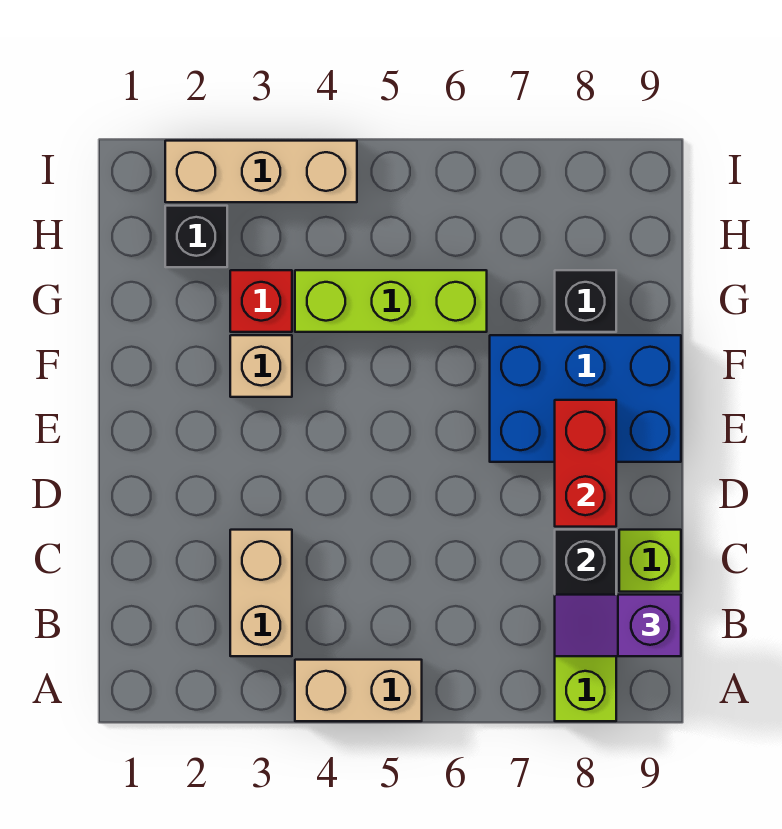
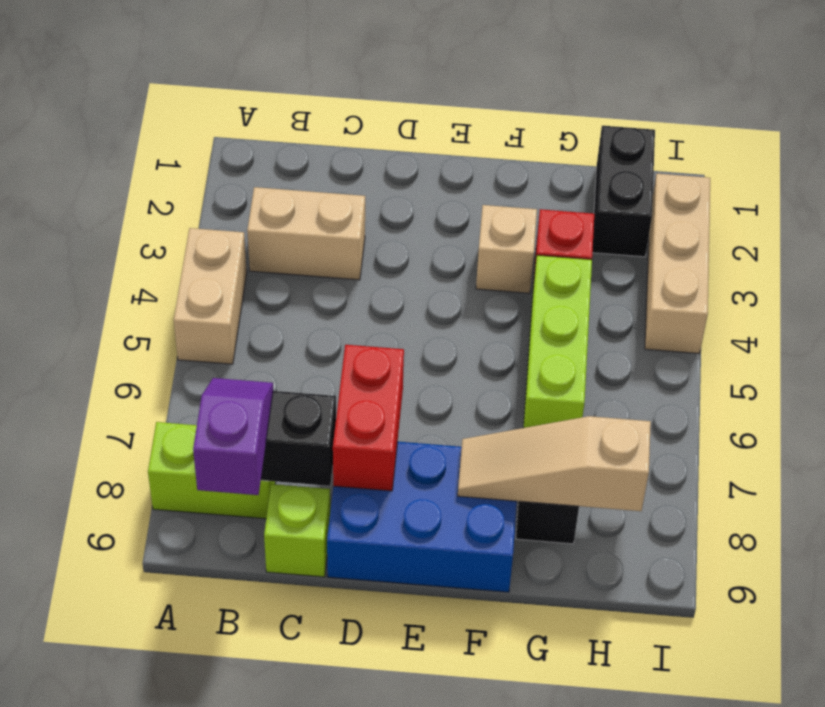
red brick D8:E8 level 2 -> red brick D7:D8 level 2
blue brick E7:F9 level 1 -> blue brick D8:F9 level 1
none -> tan slope F8:H8 level 2 top H
black brick H2 level 1 -> black brick H1:H2 level 1

